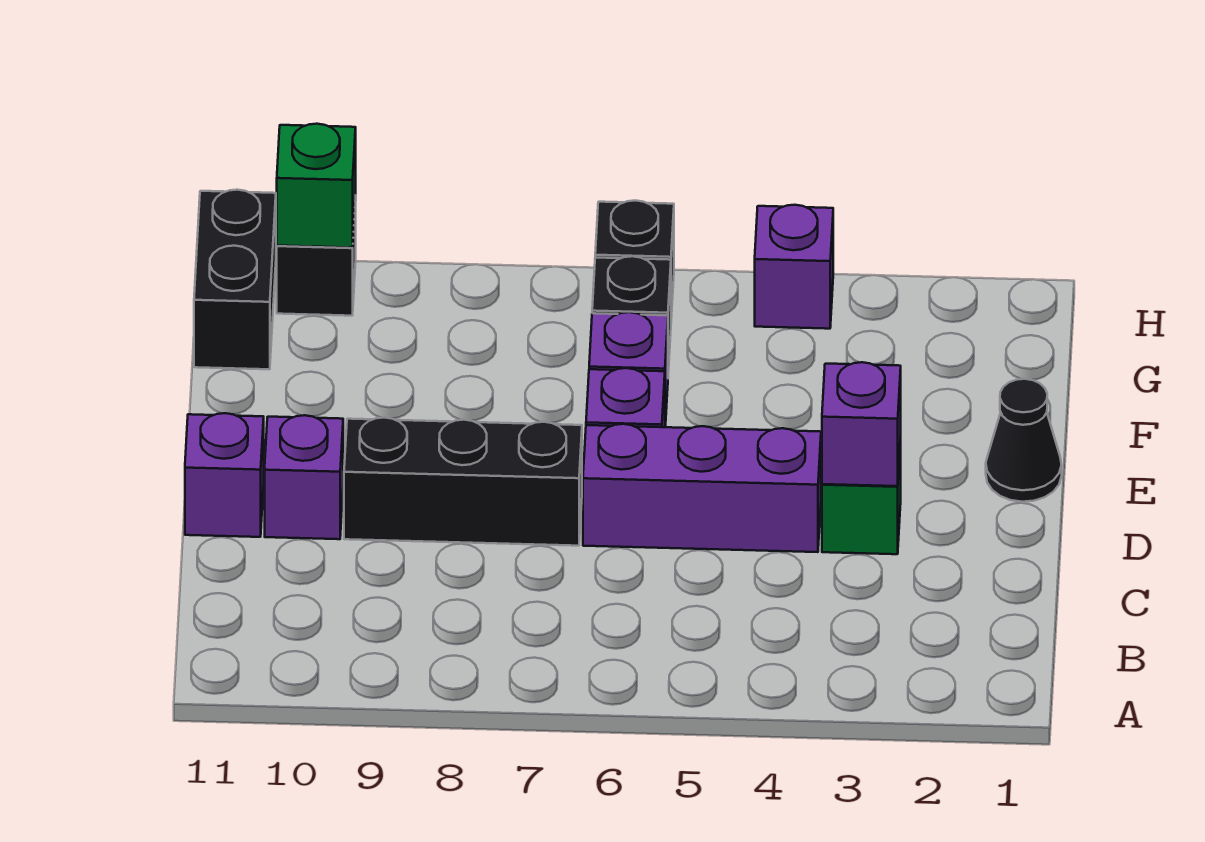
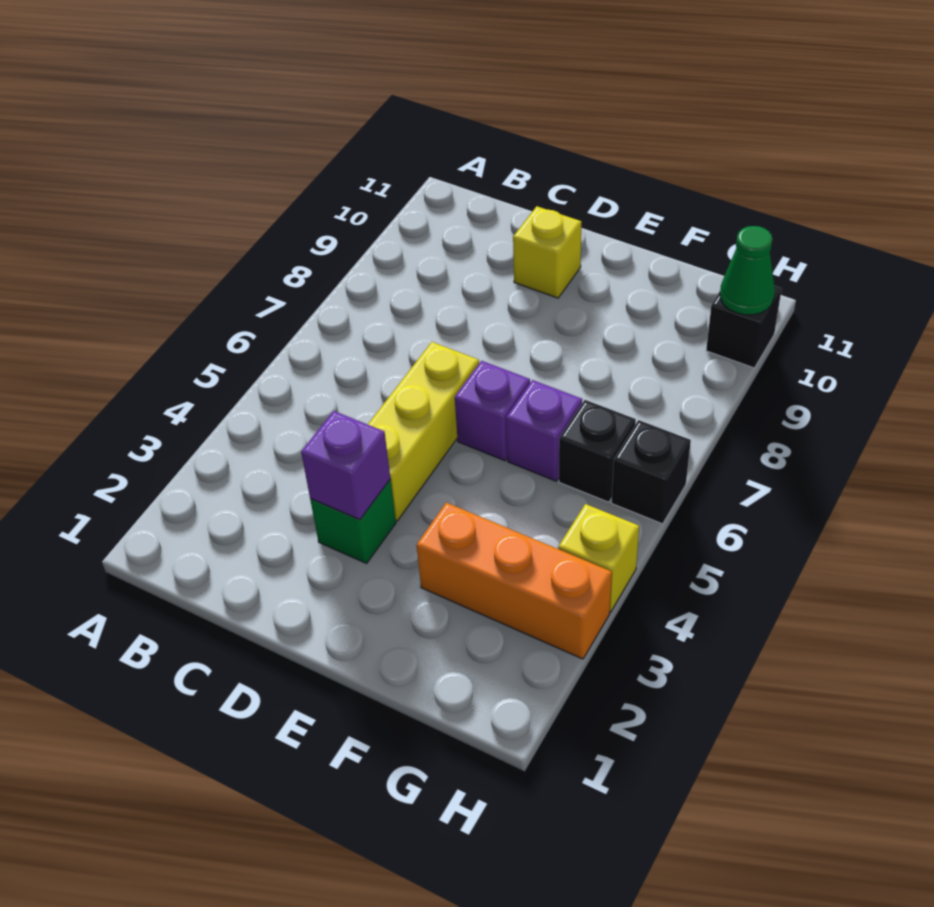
purple brick D4:D6 level 1 -> yellow brick D4:D6 level 1
black brick D7:D9 level 1 -> none
purple brick D10 level 1 -> yellow brick D10 level 1
purple brick D11 level 1 -> none
black cone E1 level 1 -> none
none -> orange brick F3:H3 level 1
black brick G11:H11 level 1 -> none
purple brick H4 level 1 -> yellow brick H4 level 1
green brick H10 level 2 -> green cone H10 level 2

